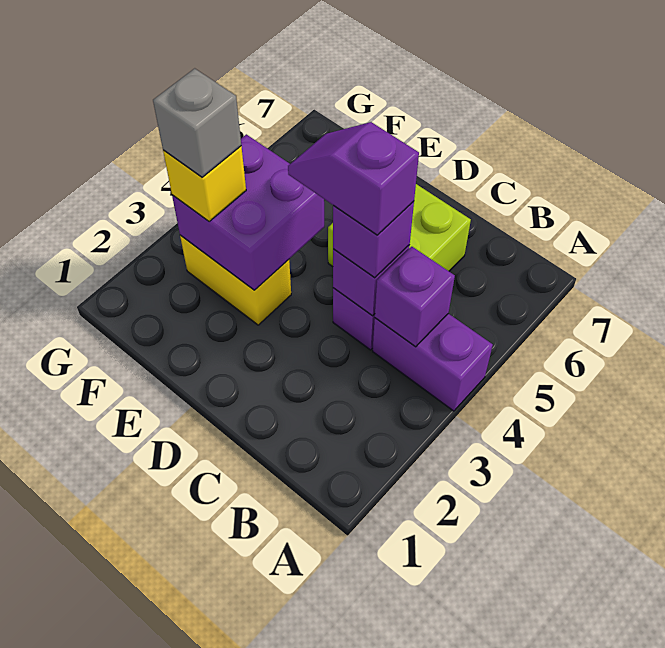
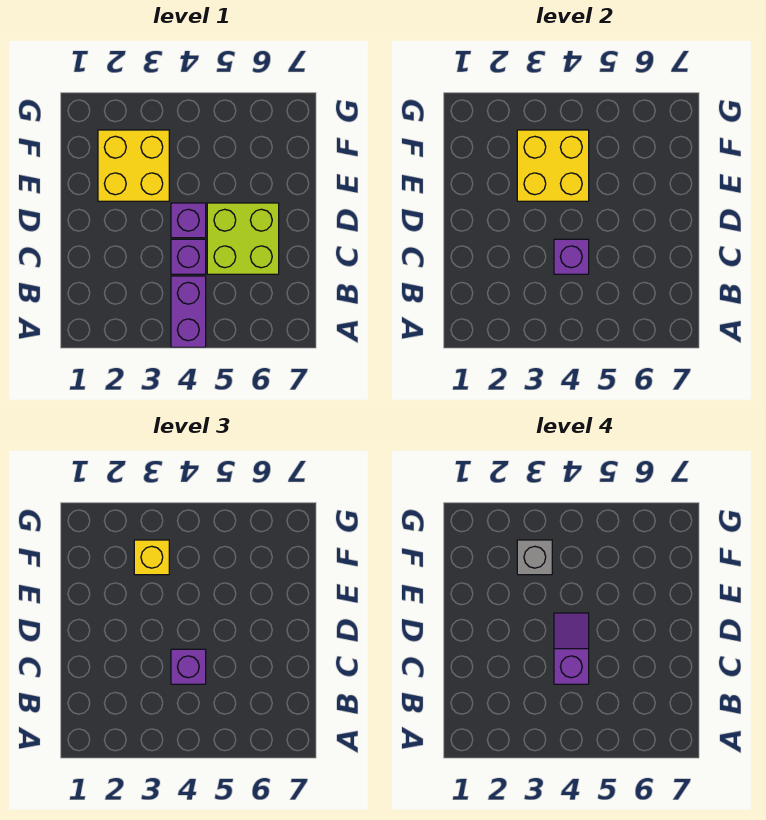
purple brick B4 level 2 -> purple brick D4 level 1
yellow brick E3:F3 level 1 -> yellow brick E2:F3 level 1
purple brick E3:F4 level 2 -> yellow brick E3:F4 level 2

